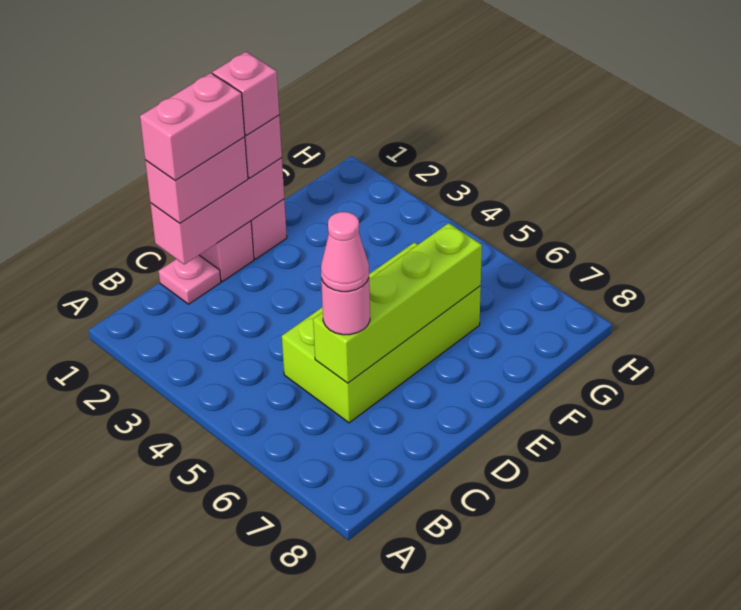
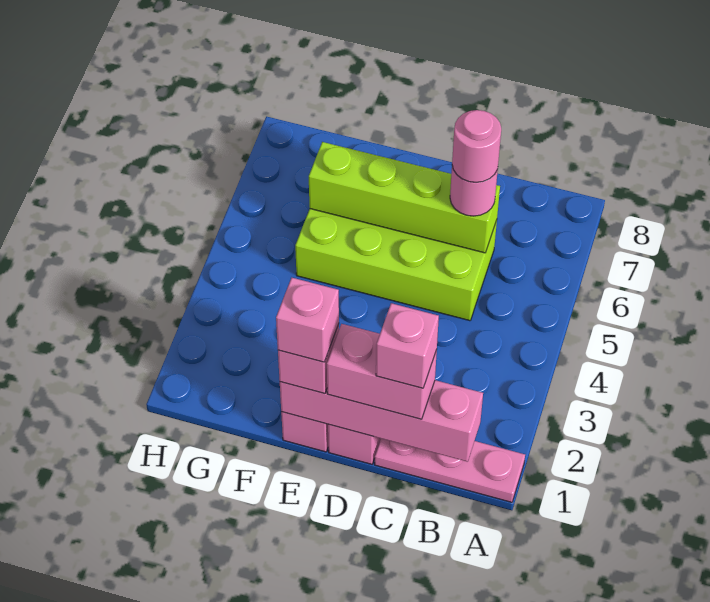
pink plate C1 level 1 -> pink plate A1:C1 level 1
pink brick C1:E1 level 2 -> pink brick B1:E1 level 2
pink brick C1:D1 level 4 -> pink brick C1 level 4
pink cone C6 level 4 -> pink round brick C6 level 4

